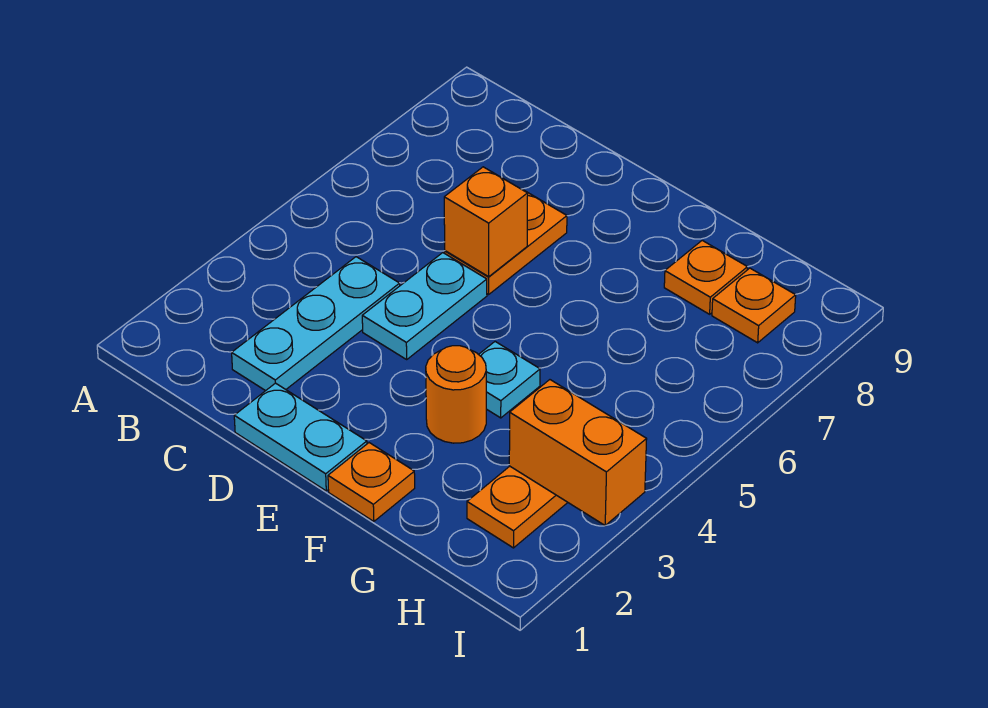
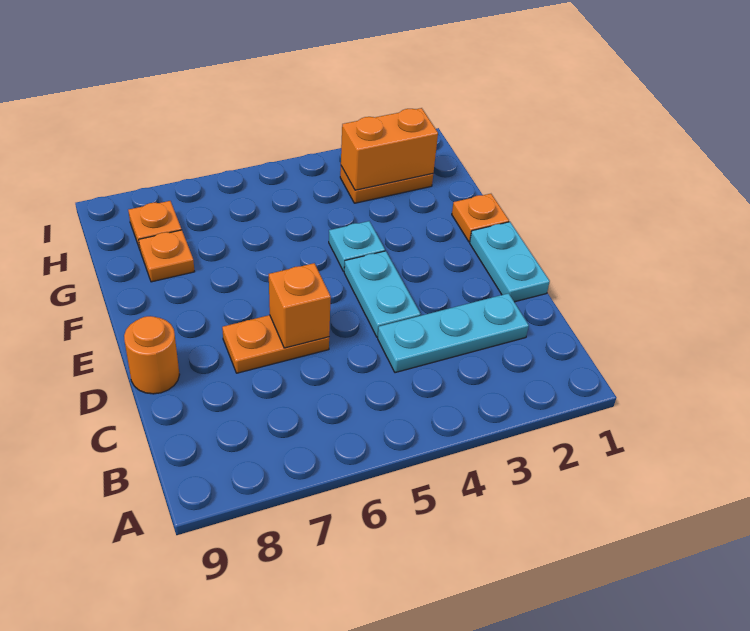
cyan plate D4:D5 level 1 -> cyan plate D4:E4 level 1
orange round brick F3 level 1 -> orange round brick D9 level 1
orange brick H3:I3 level 2 -> orange brick H2:H3 level 2

